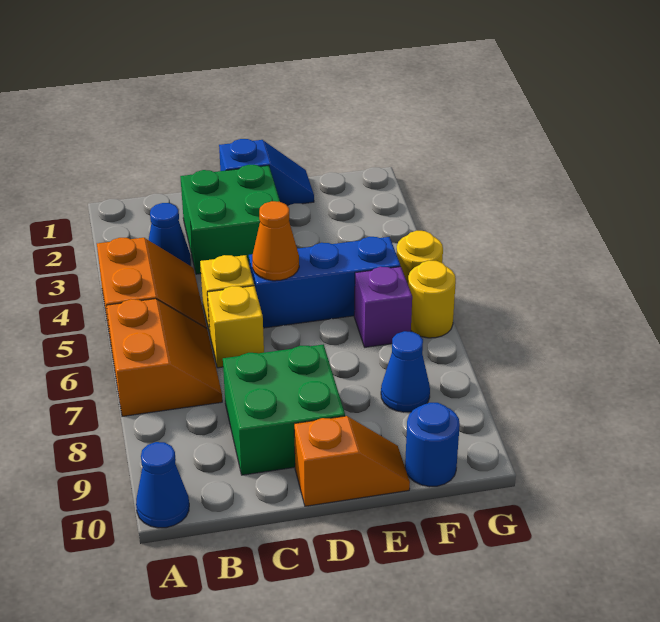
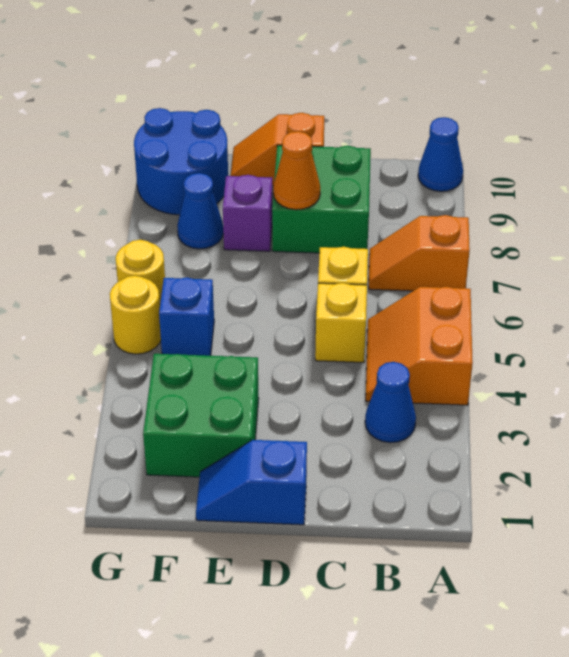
orange slope A6:B7 level 1 top A -> orange slope A7:B7 level 1 top A
green brick C2:D3 level 1 -> green brick E2:F3 level 1
blue brick D5:F5 level 1 -> blue brick F5 level 1
orange cone D5 level 2 -> orange cone D8 level 2
purple brick F6 level 1 -> purple brick E8 level 1
blue round brick F10 level 1 -> blue round brick F9:G10 level 1

